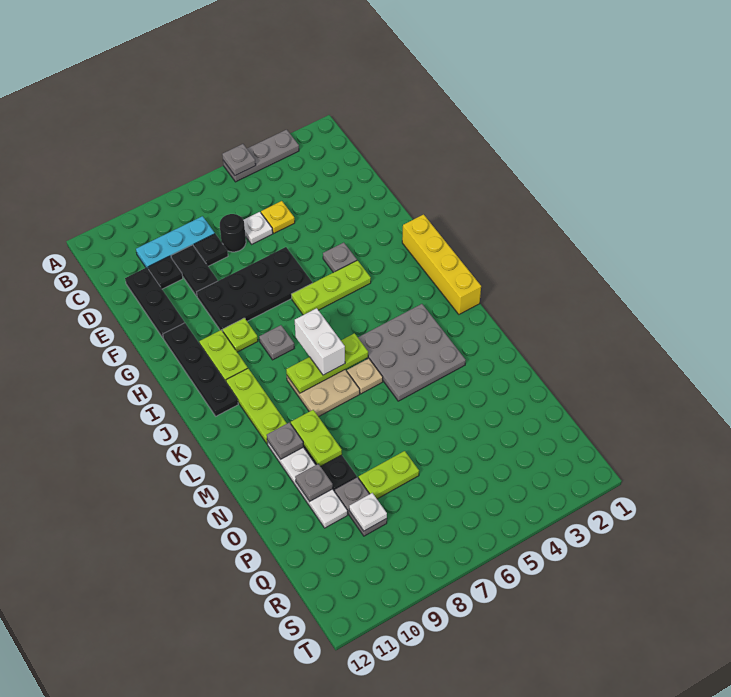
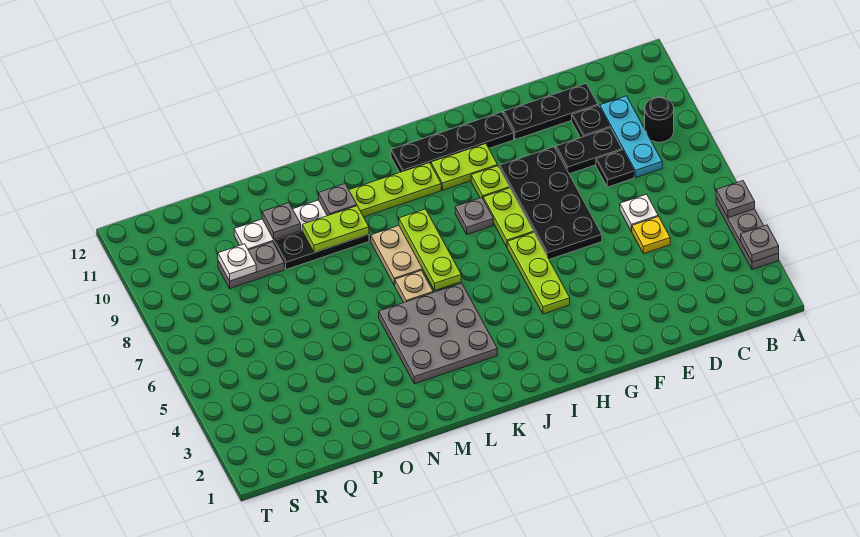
black round brick D7 level 1 -> black round brick B9 level 1
grey plate G4 level 1 -> grey plate A3 level 2
yellow brick H1:K1 level 1 -> none
white brick J7:K7 level 3 -> none
lime plate P7:P8 level 1 -> lime plate H7:H8 level 1

